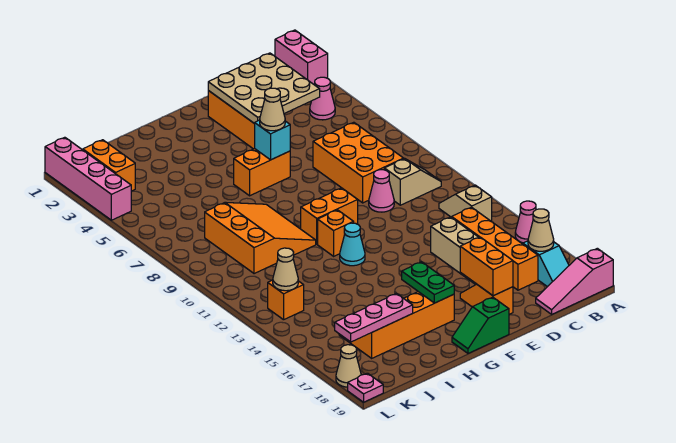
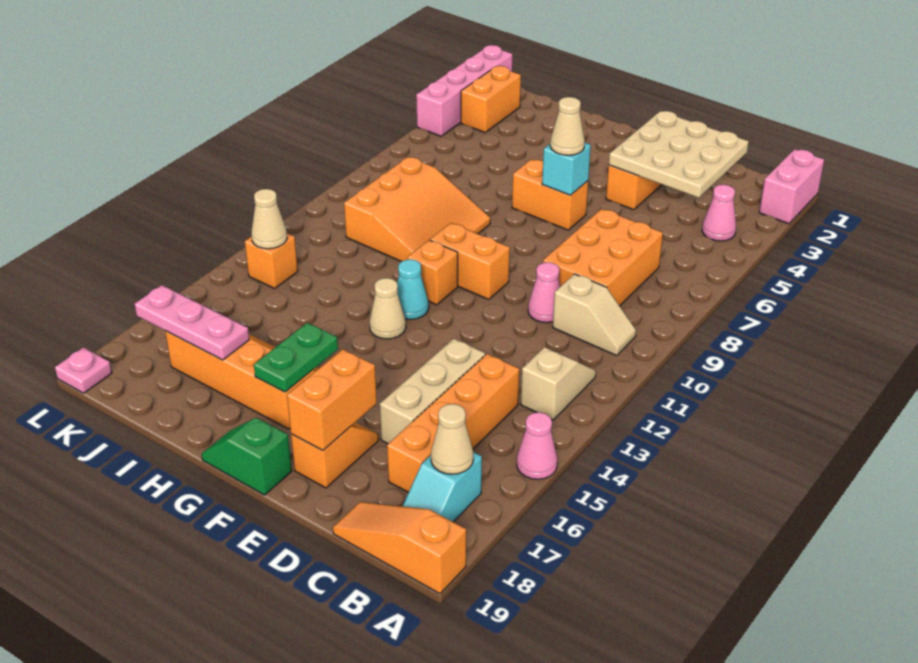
pink slope A19:C19 level 1 top A -> orange slope A19:C19 level 1 top A
tan cone L18 level 1 -> tan cone G13 level 1

